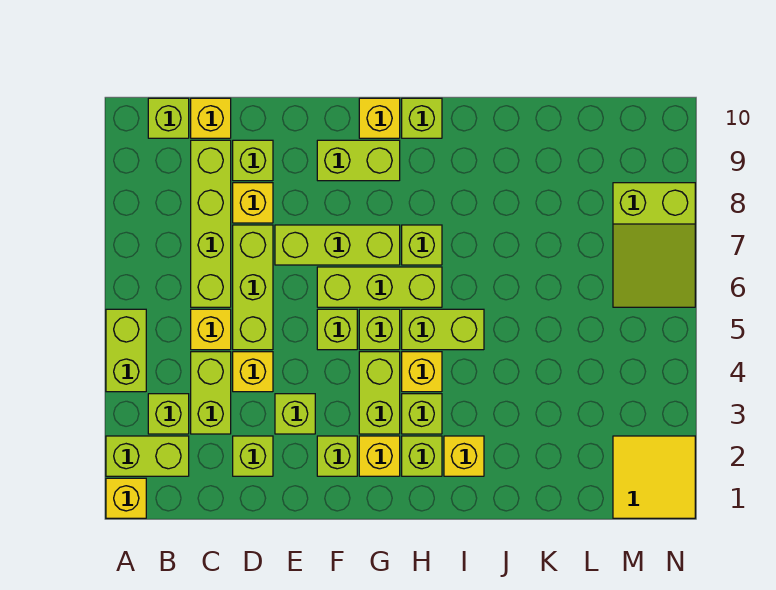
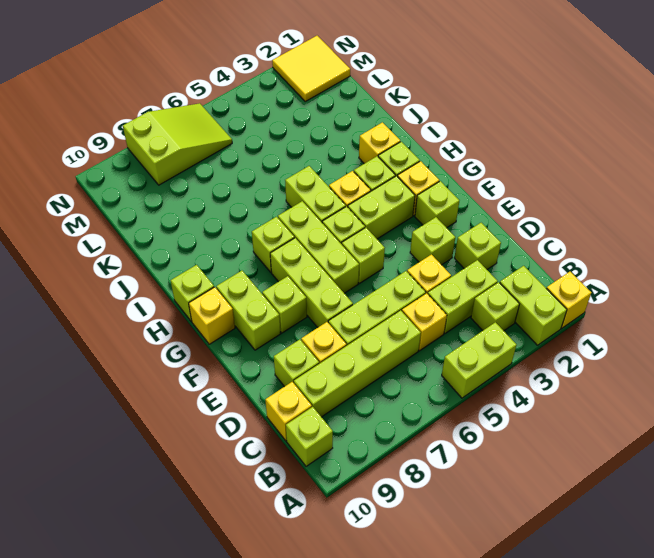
none -> lime brick F8 level 1

